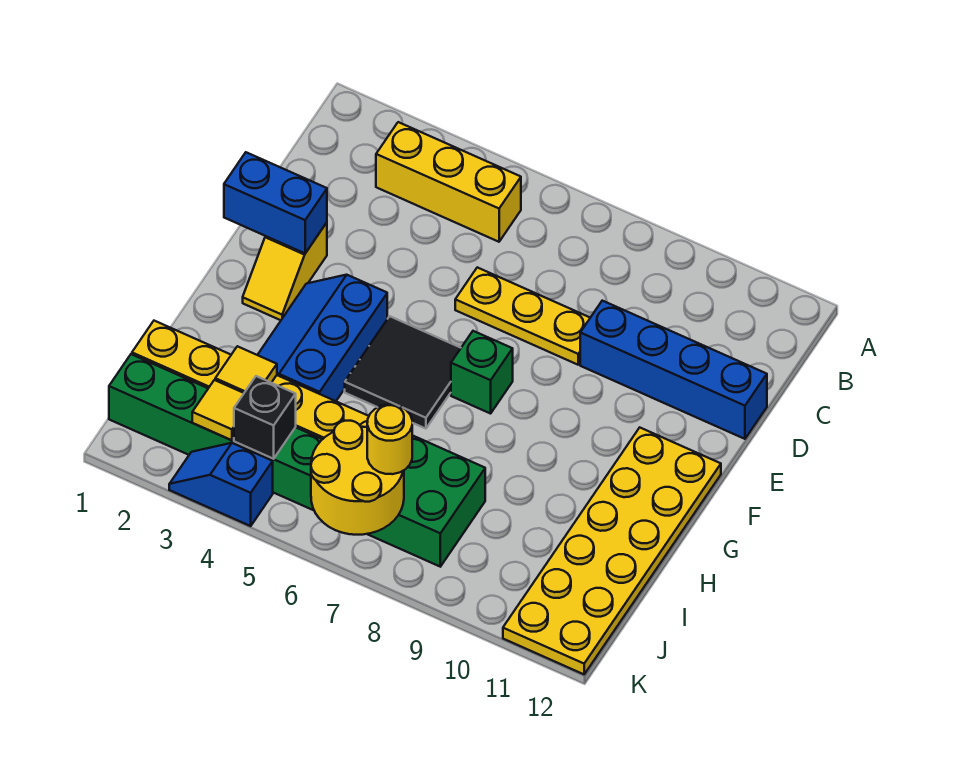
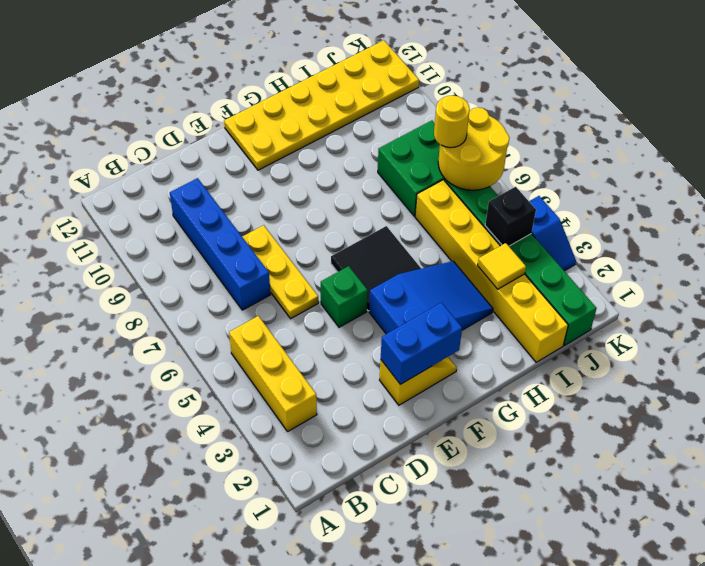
blue brick D9:D12 level 1 -> blue brick C7:C10 level 1
blue brick E1:E2 level 2 -> blue brick E2:F2 level 2
blue slope F3:H4 level 1 top 4 -> blue slope F3:H4 level 1 top F
green brick F7 level 1 -> green brick E5 level 1
yellow tile J3 level 2 -> none

